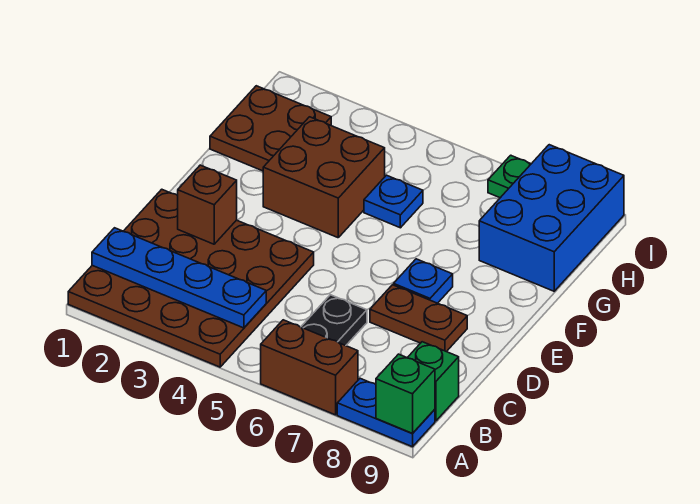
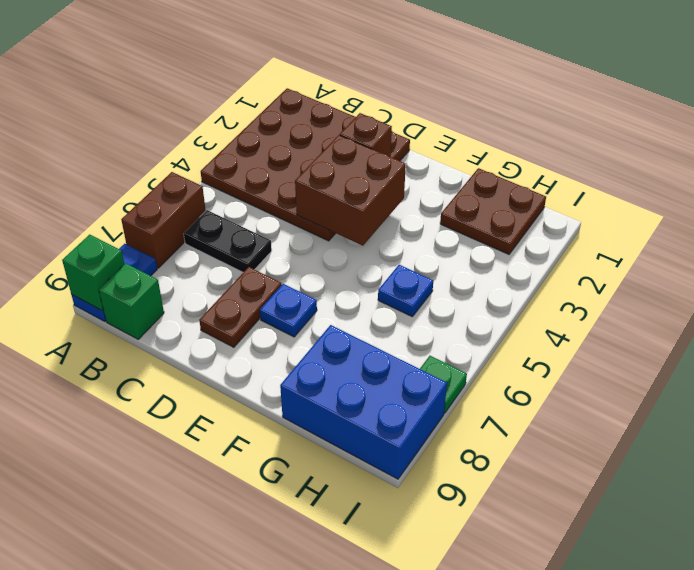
blue plate B1:B4 level 2 -> none
brown brick F3:G4 level 1 -> brown brick D3:E4 level 2

